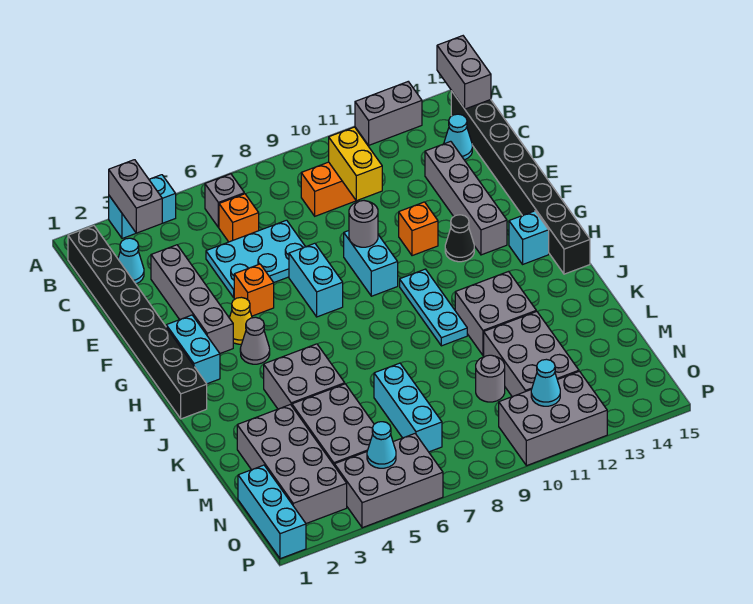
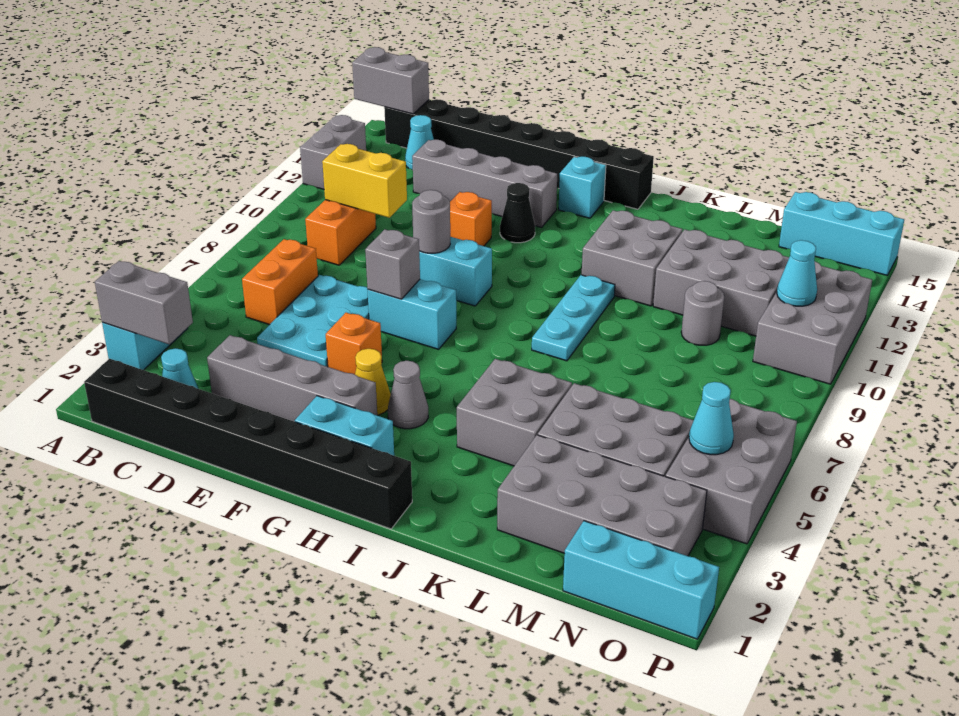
grey brick B6 level 1 -> grey brick F7 level 2
orange brick C6 level 1 -> orange brick C6:C7 level 1
cyan plate H10:J10 level 1 -> cyan plate J8:J10 level 1
cyan brick L7:N7 level 1 -> cyan brick N15:P15 level 1

